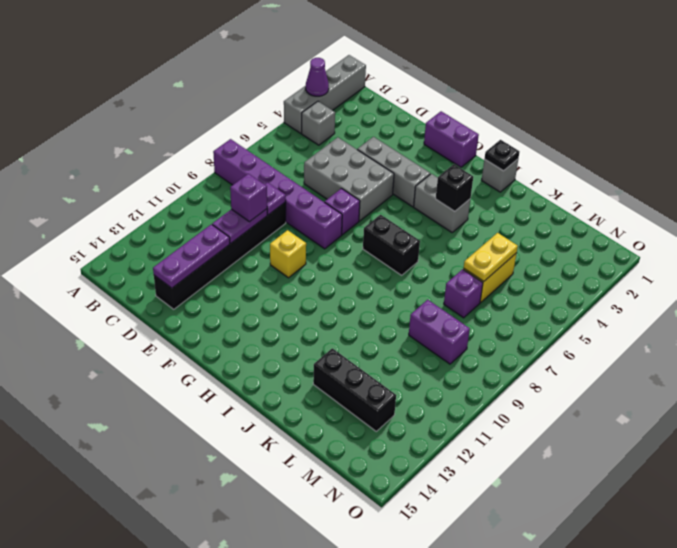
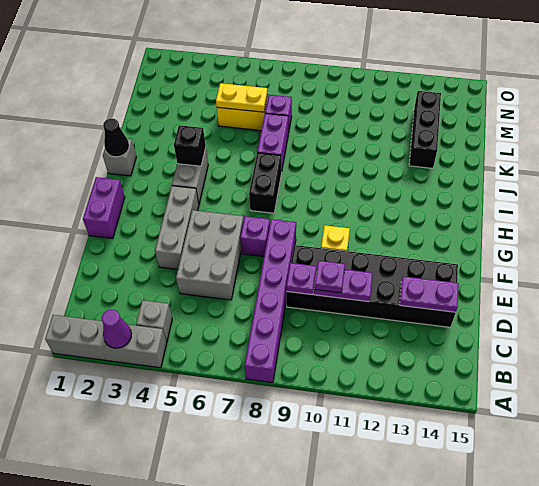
black brick D9:D14 level 1 -> black brick D9:E14 level 1
purple brick D10 level 3 -> purple plate D10 level 3
purple plate D12:D14 level 2 -> purple plate D13:D14 level 2
black plate I1 level 2 -> black cone I1 level 2
purple brick L9:M9 level 1 -> purple brick J7:K7 level 1

